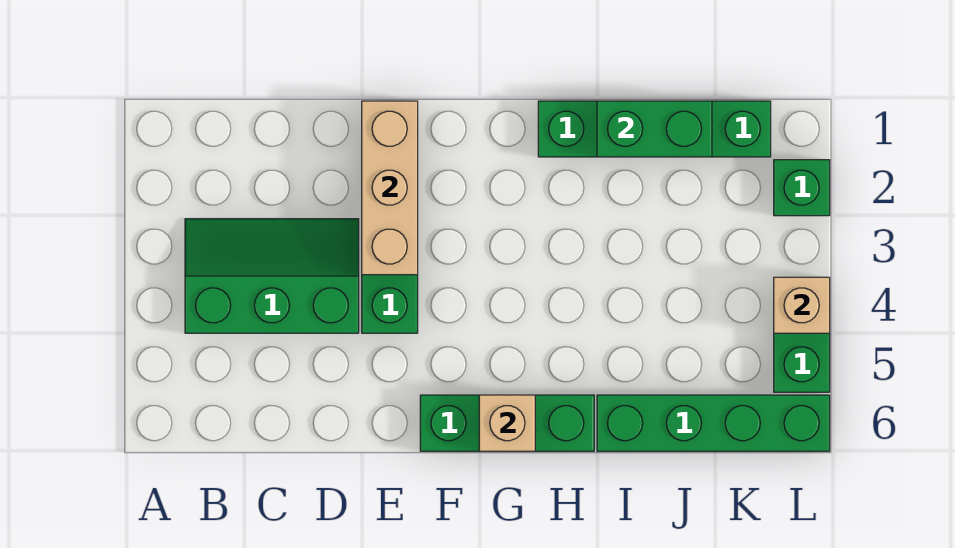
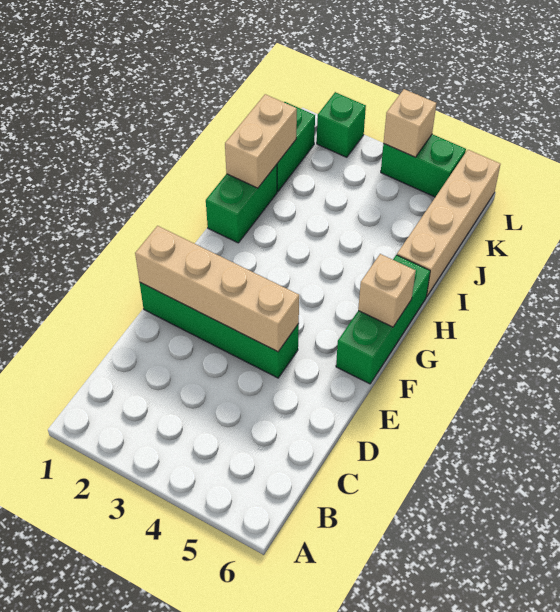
green slope B3:D4 level 1 top 4 -> none
tan brick E1:E3 level 2 -> tan brick E1:E4 level 2
green brick I1:J1 level 2 -> tan brick I1:J1 level 2
green brick I6:L6 level 1 -> tan brick I6:L6 level 1

